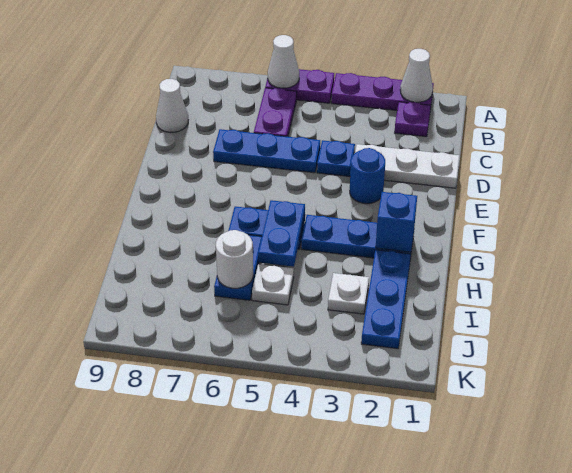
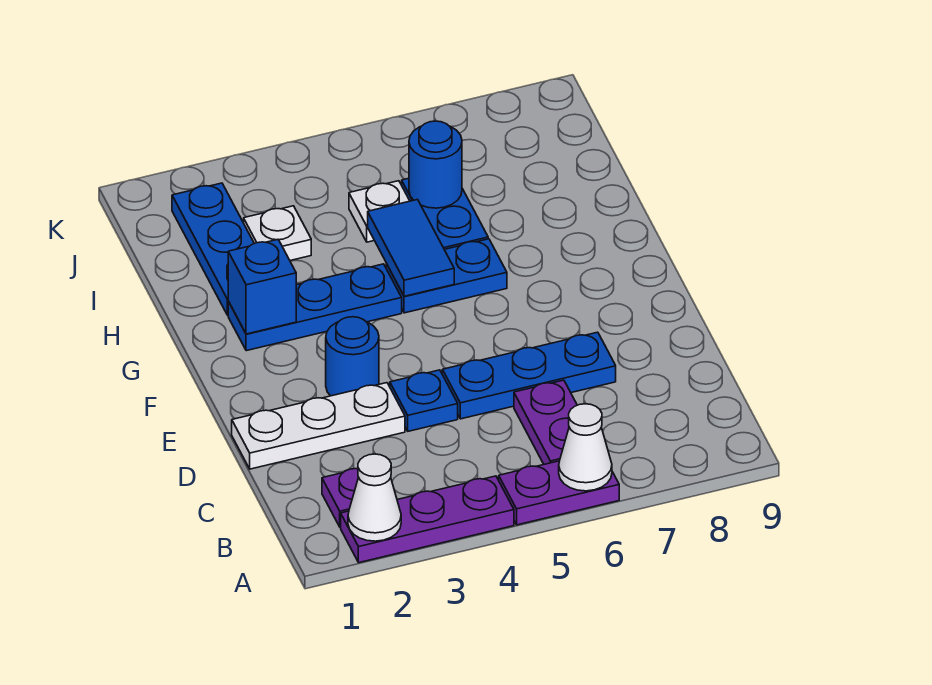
white cone C9 level 1 -> none
blue plate G5:H5 level 2 -> blue tile G5:H5 level 2
white round brick I6 level 2 -> blue round brick I6 level 2

